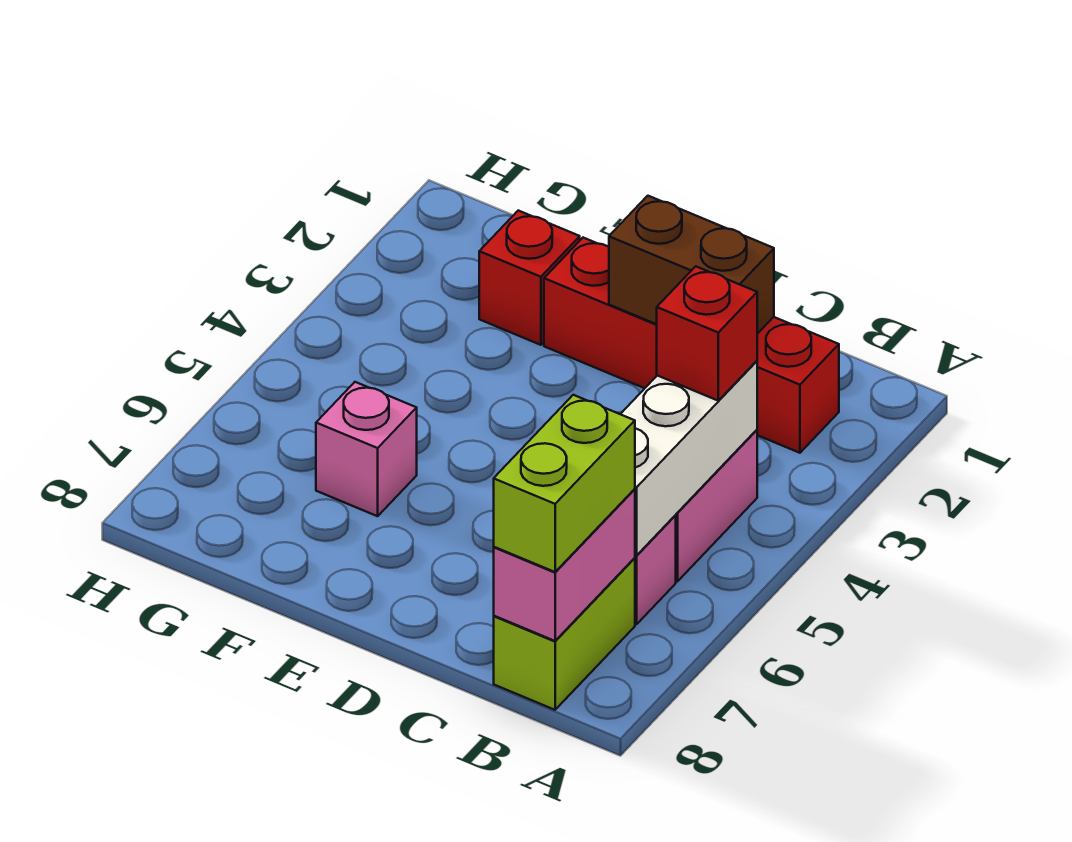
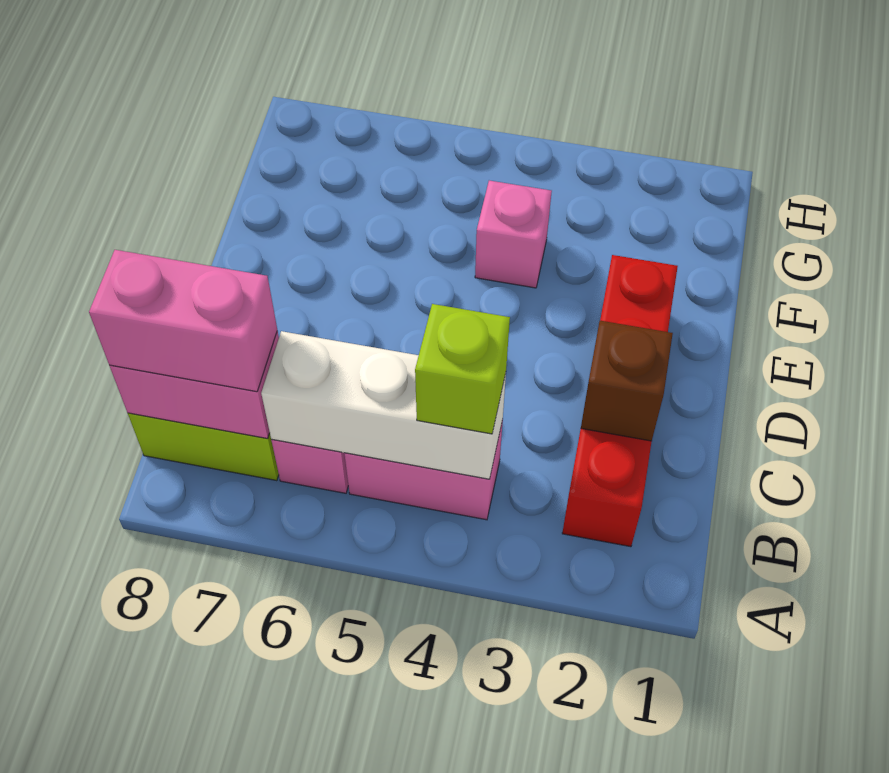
red brick B4 level 3 -> lime brick B4 level 3
lime brick B7:B8 level 3 -> pink brick B7:B8 level 3
brown brick C2:D2 level 2 -> brown brick C2 level 2
red brick F2 level 1 -> none
pink brick F6 level 1 -> pink brick F4 level 1

